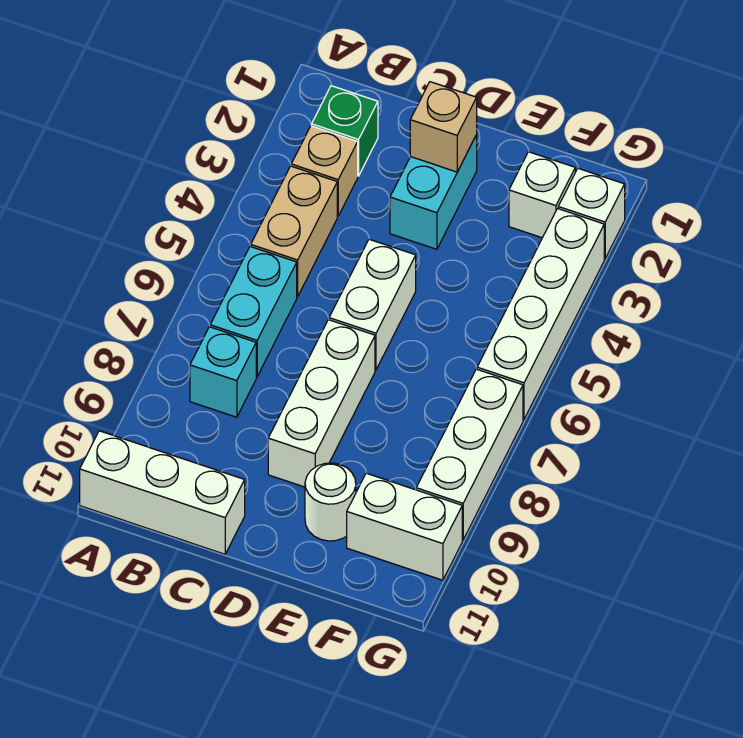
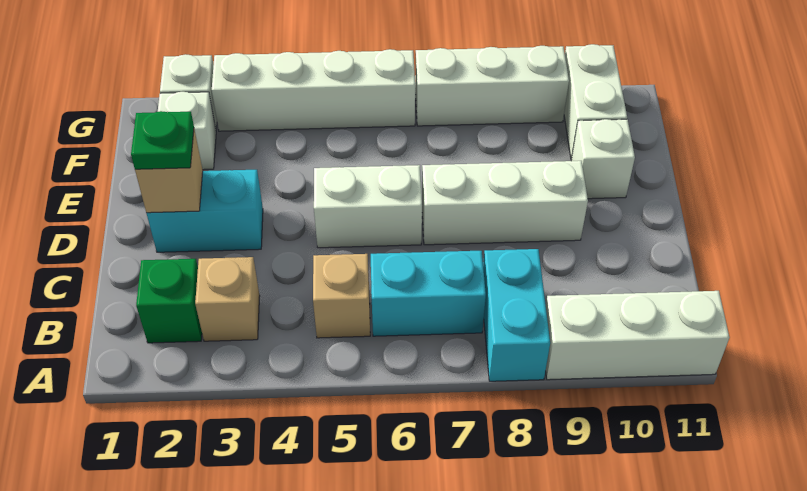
white brick A11:C11 level 1 -> white brick A9:A11 level 1
tan brick B4:B5 level 1 -> tan brick B5 level 1
cyan brick B8 level 1 -> cyan brick A8:B8 level 1
none -> green plate D2 level 3
white round brick E10 level 1 -> white brick E10 level 1

